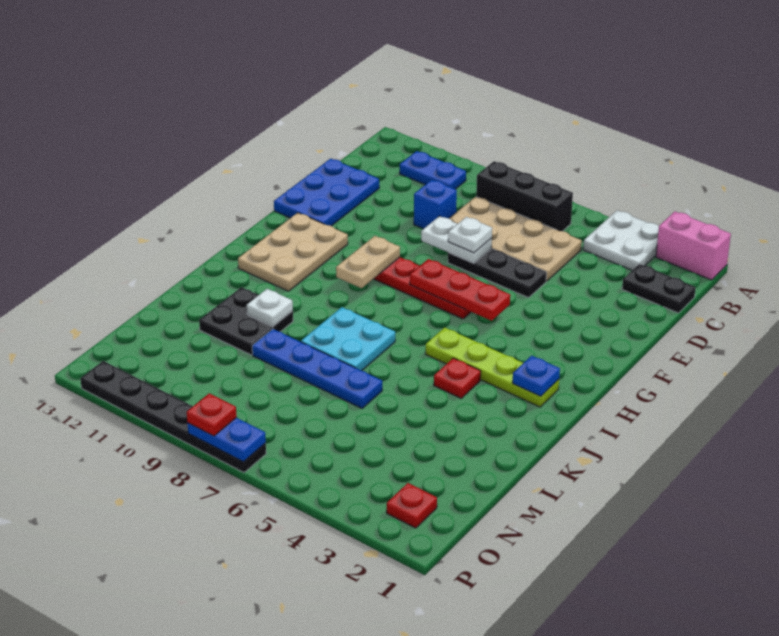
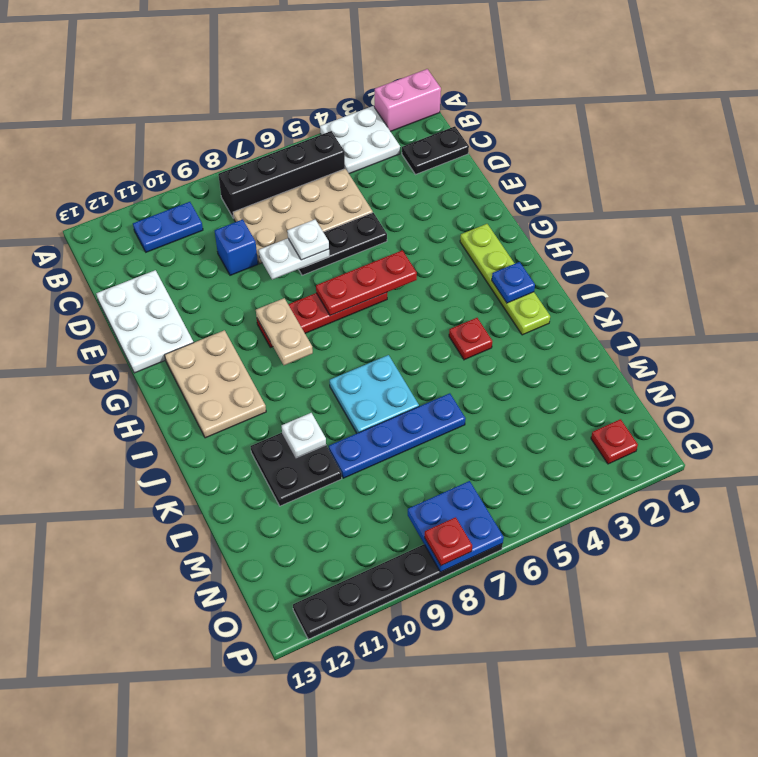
black brick B6:B8 level 1 -> black brick B5:B8 level 1
blue plate D12:F13 level 1 -> white plate D12:F13 level 1
lime plate I2:I5 level 1 -> lime plate G2:J2 level 1
blue plate P7:P8 level 2 -> blue plate O7:P8 level 2

